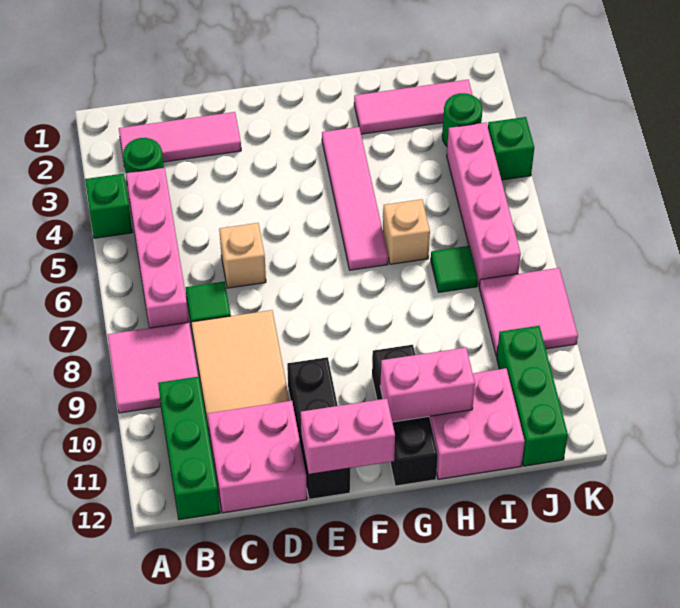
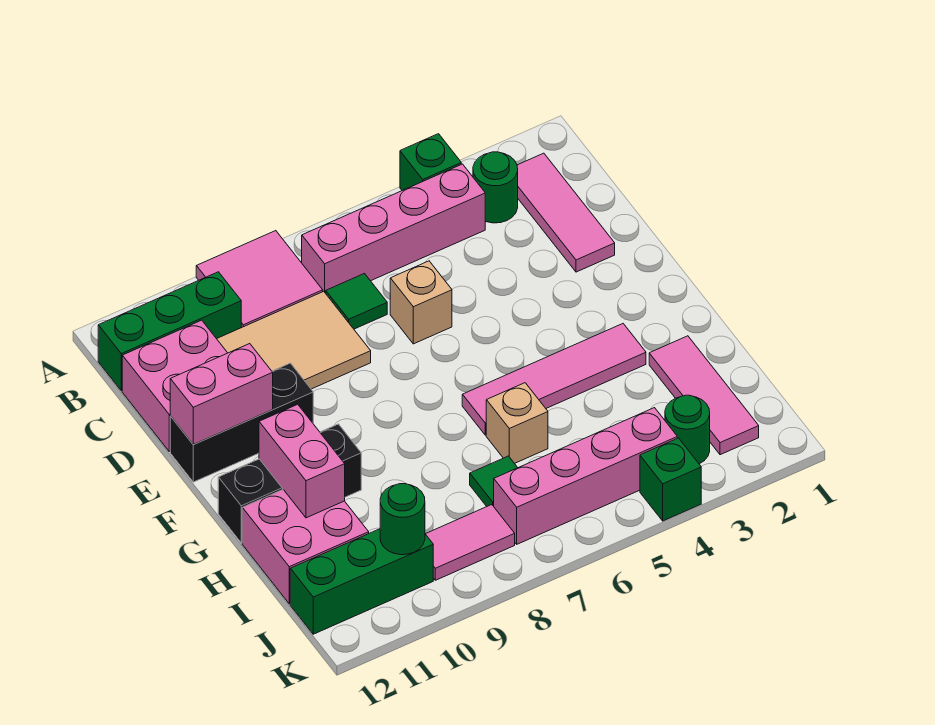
pink brick E12:F12 level 2 -> pink brick E11:E12 level 2
pink tile J8:K9 level 1 -> pink tile J8:J9 level 1
none -> green round brick J10 level 2

